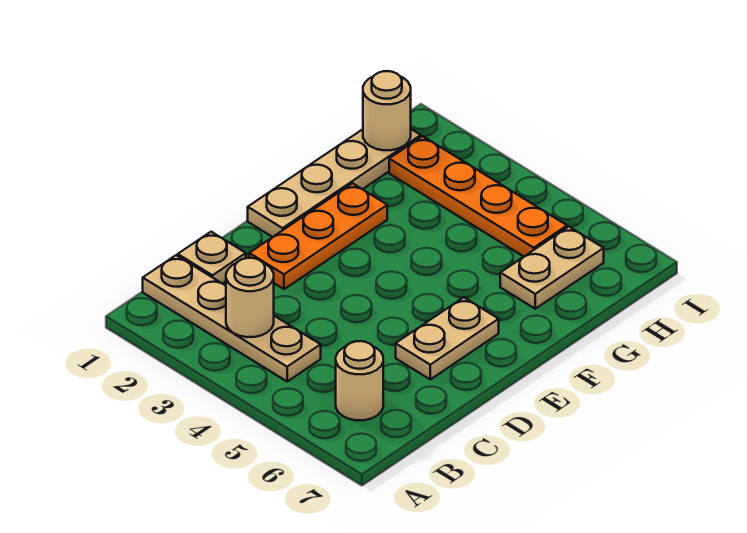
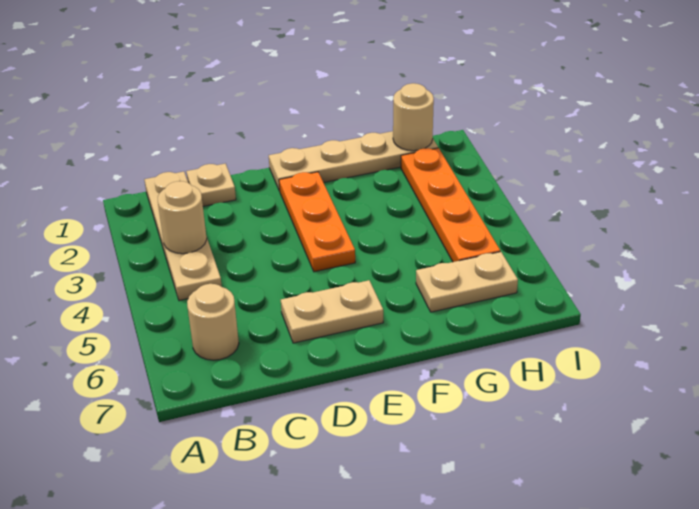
orange plate D2:F2 level 1 -> orange plate E2:E4 level 1

